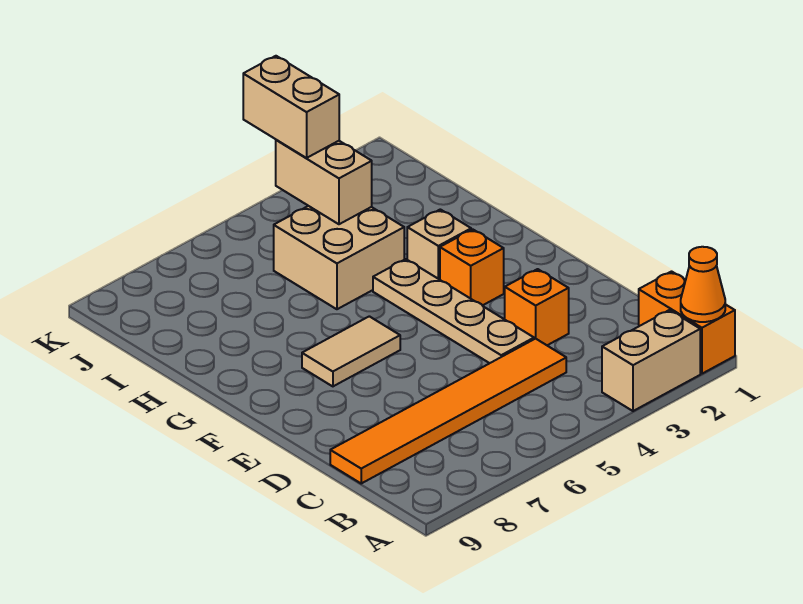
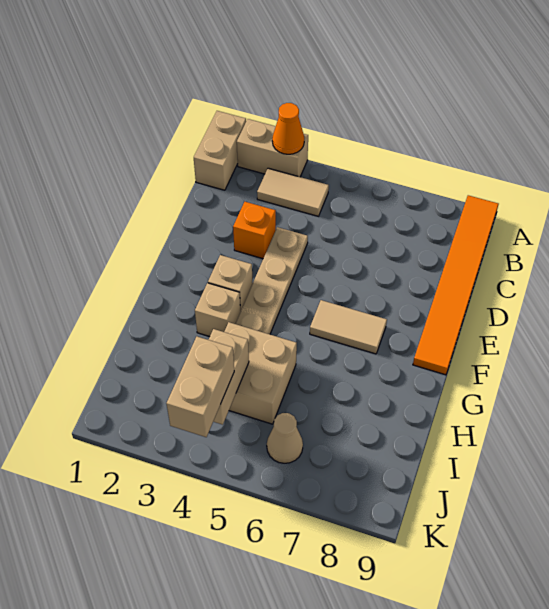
orange brick A1:B1 level 1 -> tan brick A1:B1 level 1
orange cone A1 level 2 -> orange cone A3 level 2
none -> tan tile B3:B4 level 1
orange tile C4:C9 level 1 -> orange tile A9:F9 level 1
orange brick F3 level 1 -> tan brick F3 level 1
none -> tan cone J6 level 1

